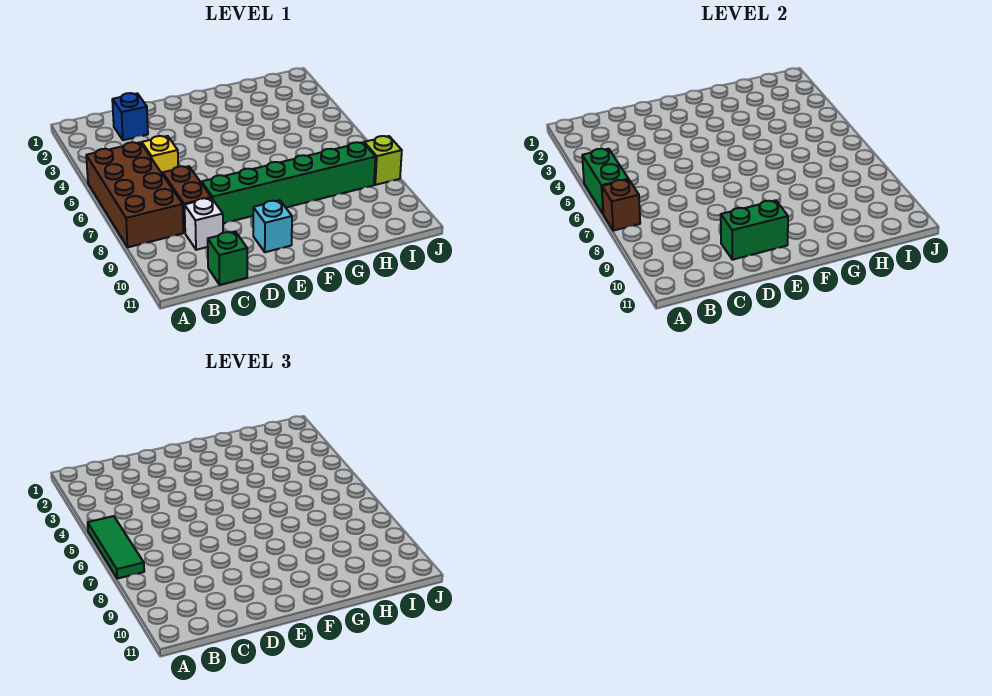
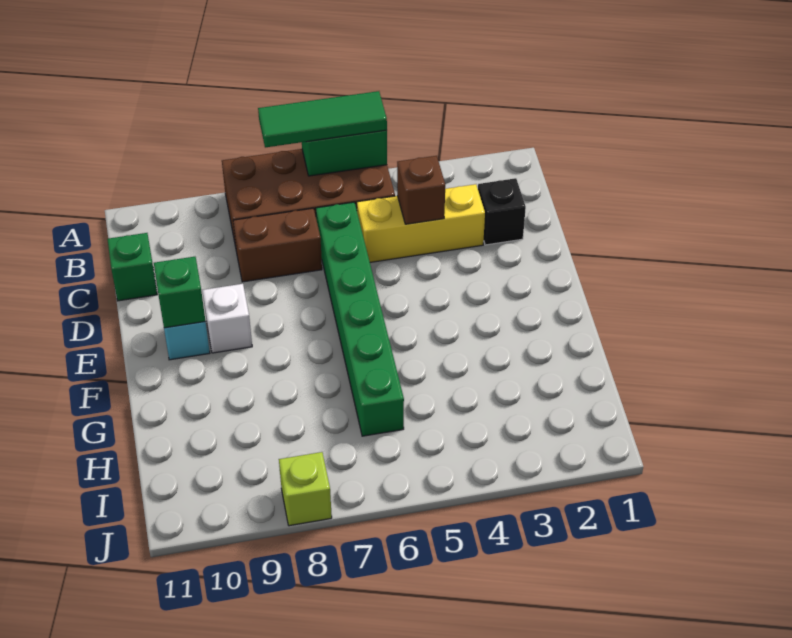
brown brick A7 level 2 -> brown brick C4 level 2
blue brick C2 level 1 -> black brick C2 level 1
yellow brick C5 level 1 -> yellow brick C3:C5 level 1
white brick C9 level 1 -> white brick E9 level 1
green brick D8:I8 level 1 -> green brick C6:H6 level 1
green brick D10:E10 level 2 -> green brick E10 level 2

